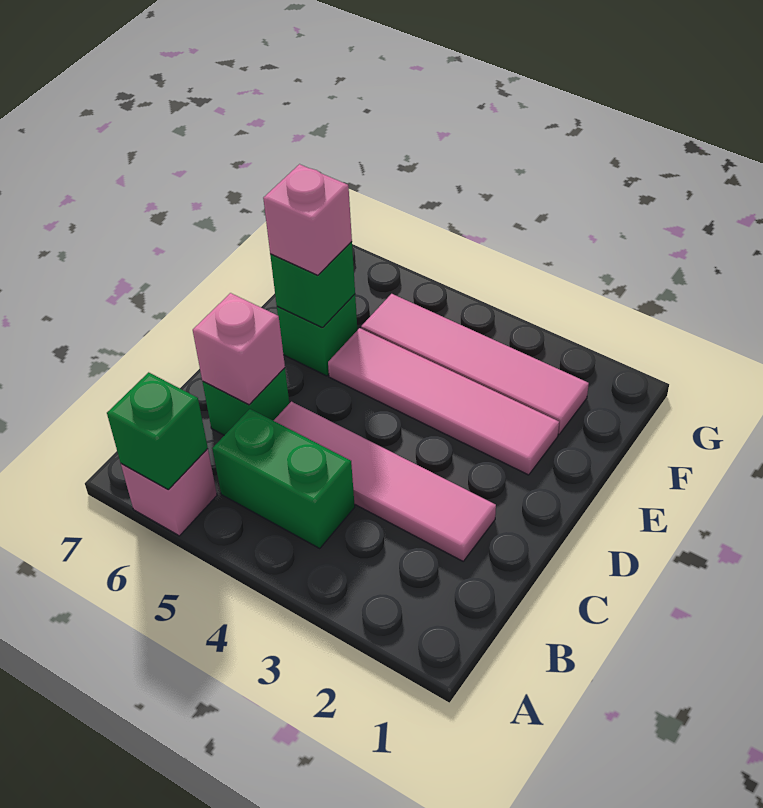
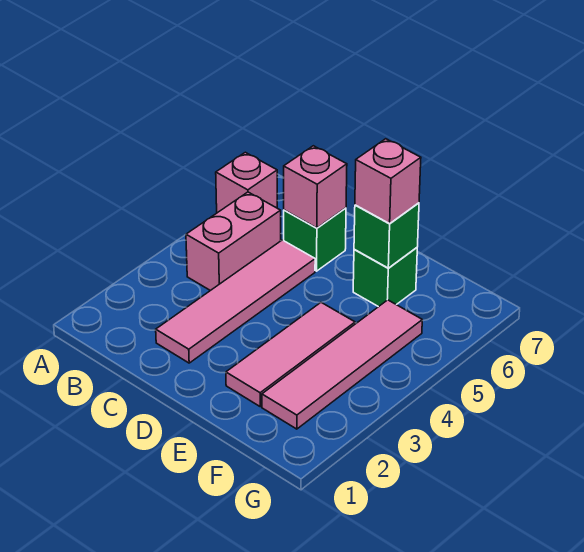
green brick A6 level 2 -> none
green brick B4:B5 level 1 -> pink brick B4:B5 level 1
pink tile E2:E5 level 1 -> pink tile E2:E4 level 1

